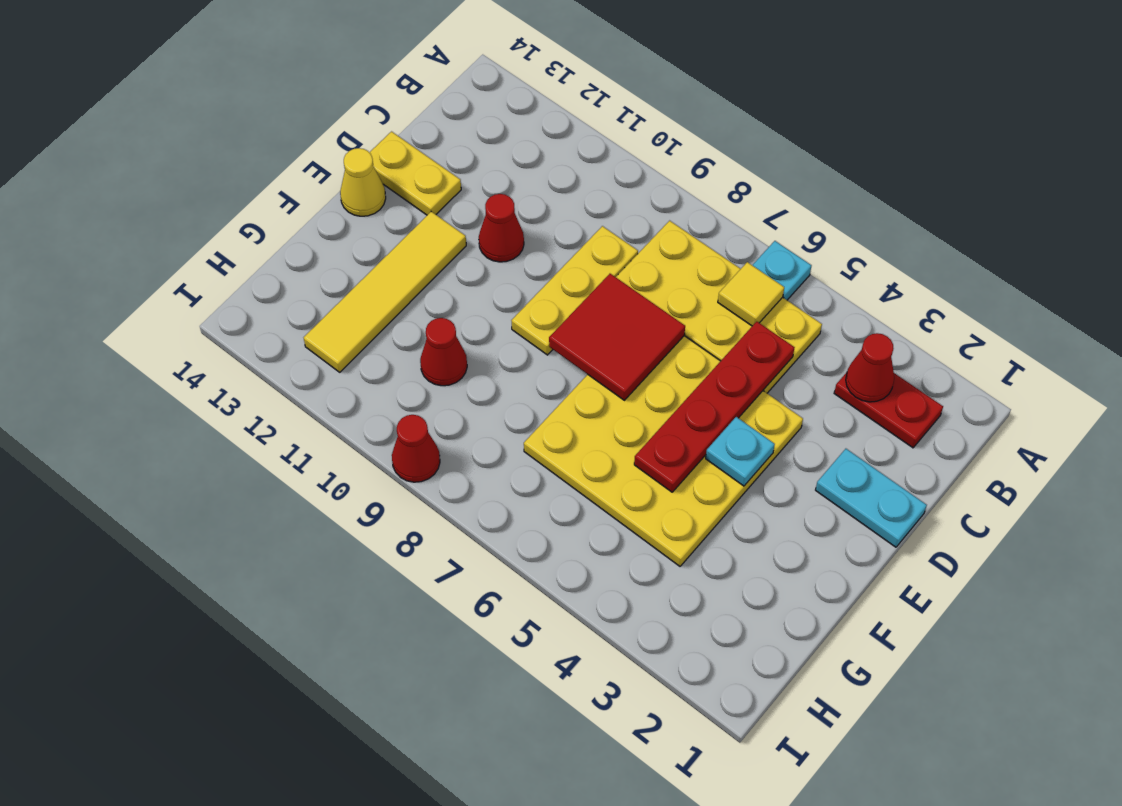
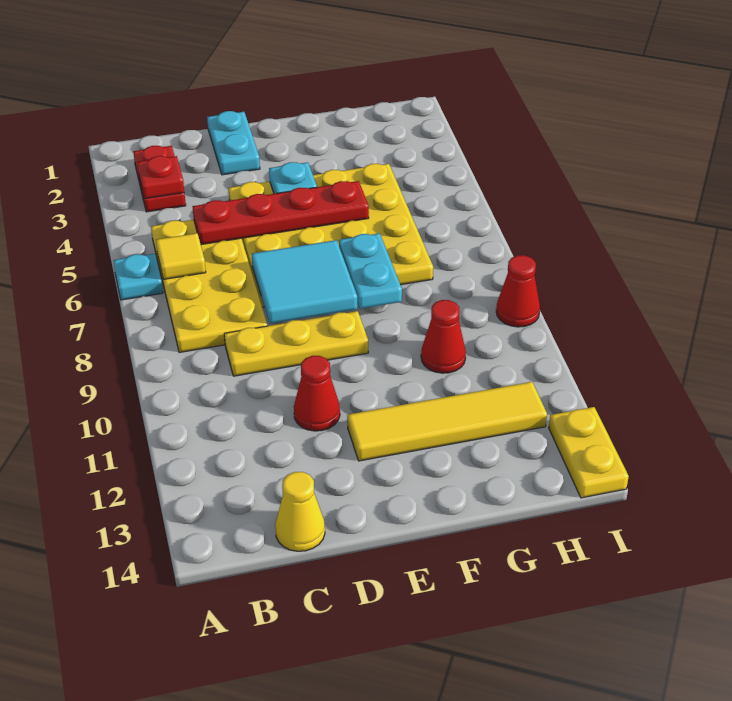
red cone B3 level 2 -> red plate B3 level 2
red tile D7:E8 level 2 -> cyan tile D7:E8 level 2
yellow plate D13:D14 level 1 -> yellow plate I13:I14 level 1
yellow cone E14 level 1 -> yellow cone C14 level 1
none -> cyan plate F7:F8 level 2

